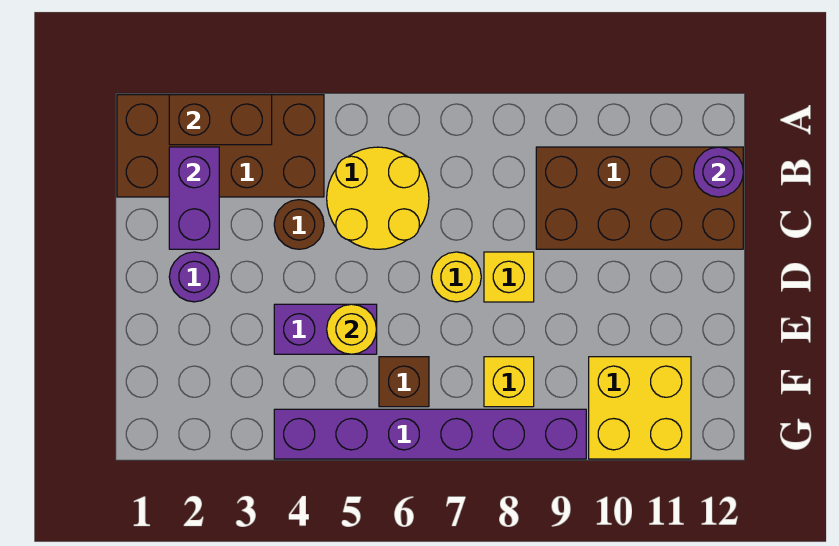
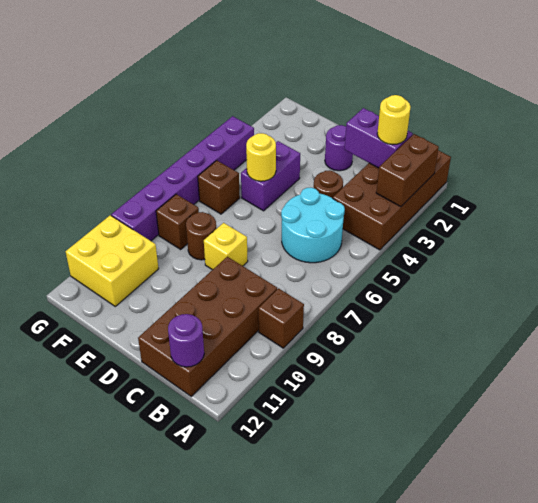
none -> brown brick A9 level 1
yellow round brick B5:C6 level 1 -> cyan round brick B5:C6 level 1
yellow round brick D7 level 1 -> yellow round brick B2 level 3
none -> brown round brick E8 level 1
yellow brick F8 level 1 -> brown brick F8 level 1

